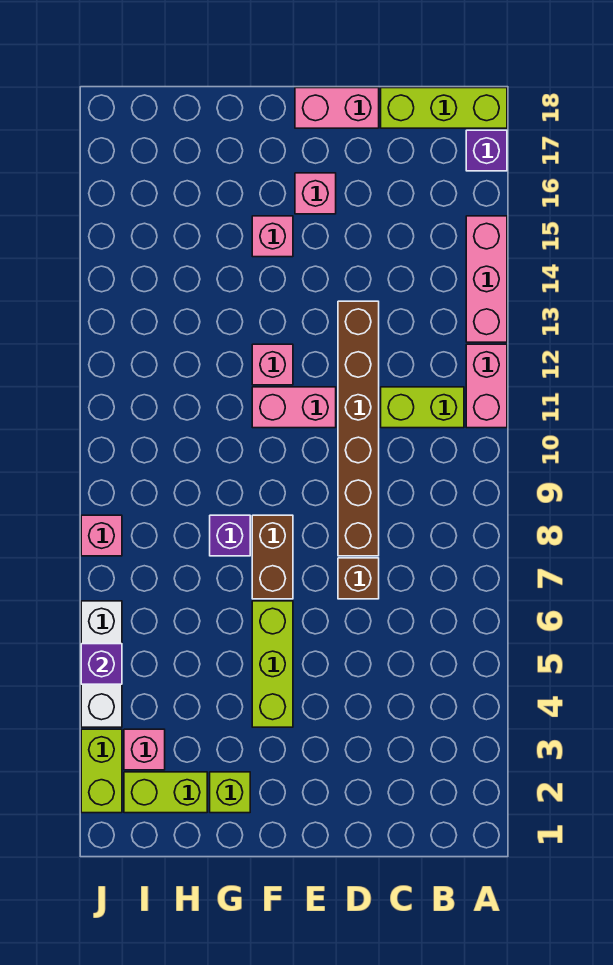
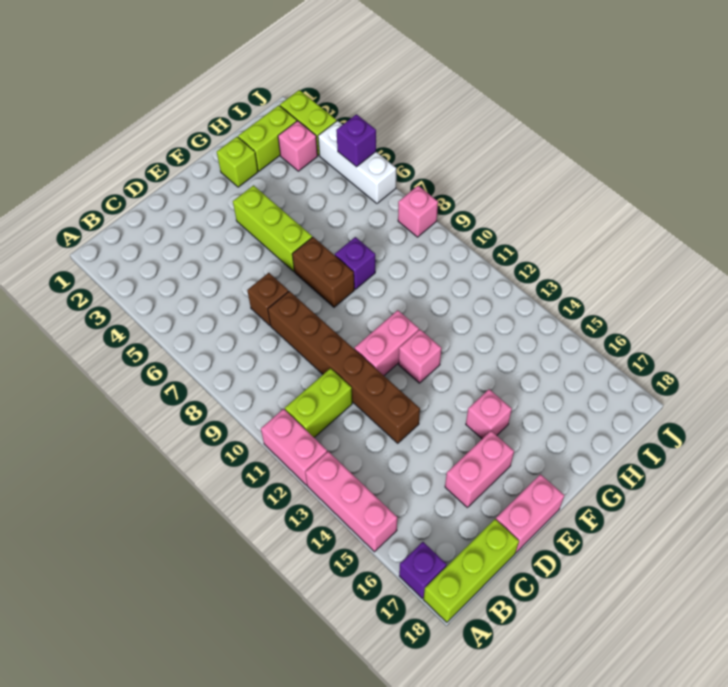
pink brick E16 level 1 -> pink brick D16:E16 level 1

